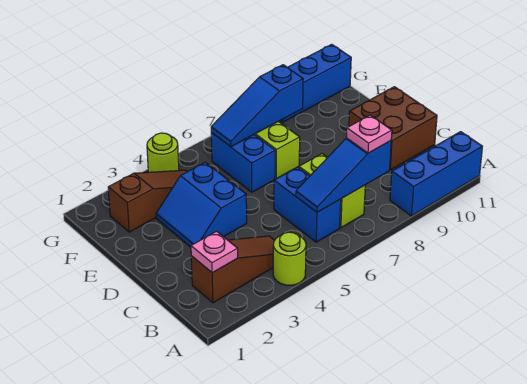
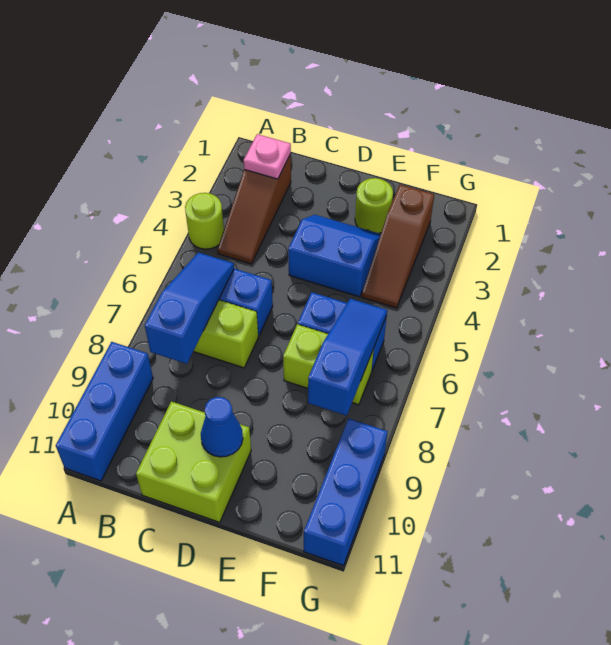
pink plate B8 level 3 -> none
brown brick C10:D11 level 1 -> lime brick C10:D11 level 1
none -> blue cone D10 level 2
lime round brick G4 level 1 -> lime round brick E2 level 1

